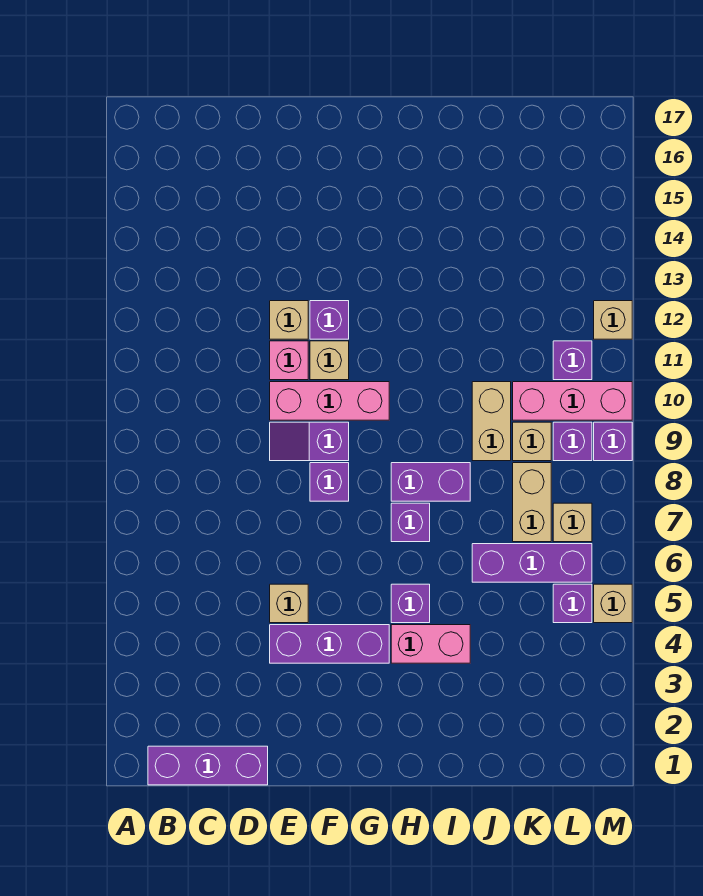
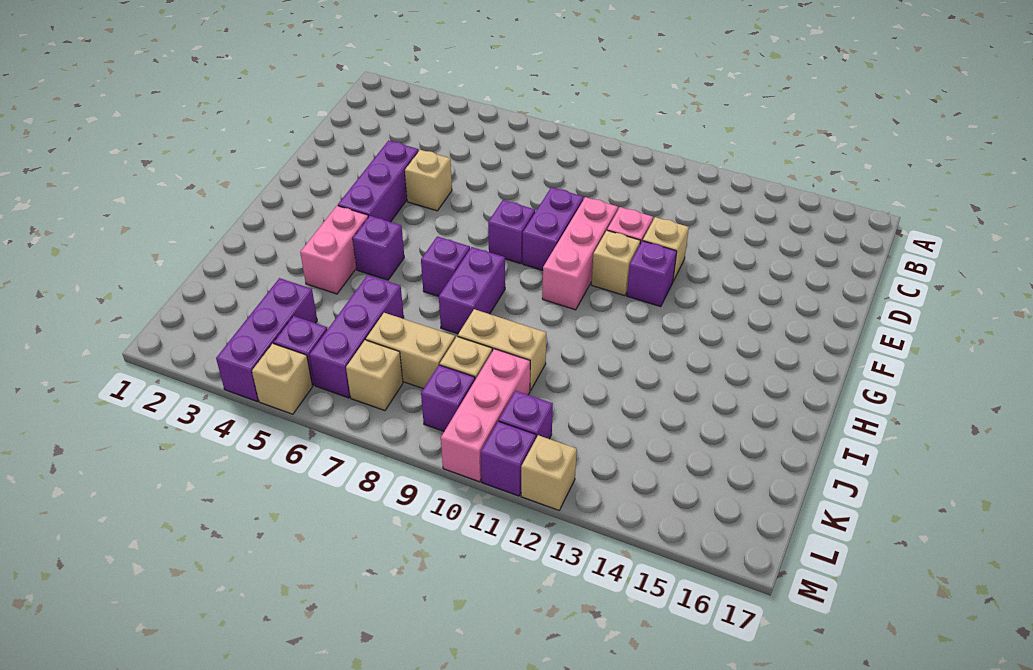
purple brick B1:D1 level 1 -> purple brick K4:M4 level 1
purple slope E9:F9 level 1 top F -> purple brick E9:F9 level 1
purple brick M9 level 1 -> purple brick M11 level 1

